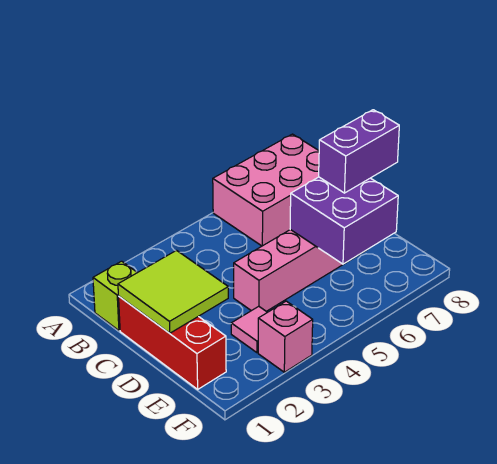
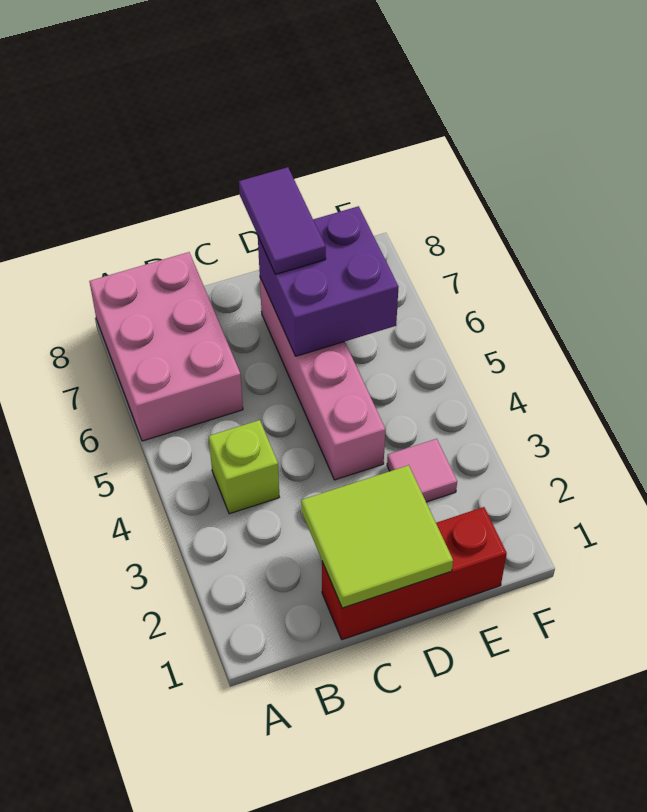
lime brick B1 level 1 -> lime brick B4 level 1
purple brick D7:D8 level 3 -> purple tile D7:D8 level 3
pink brick F3 level 1 -> none

